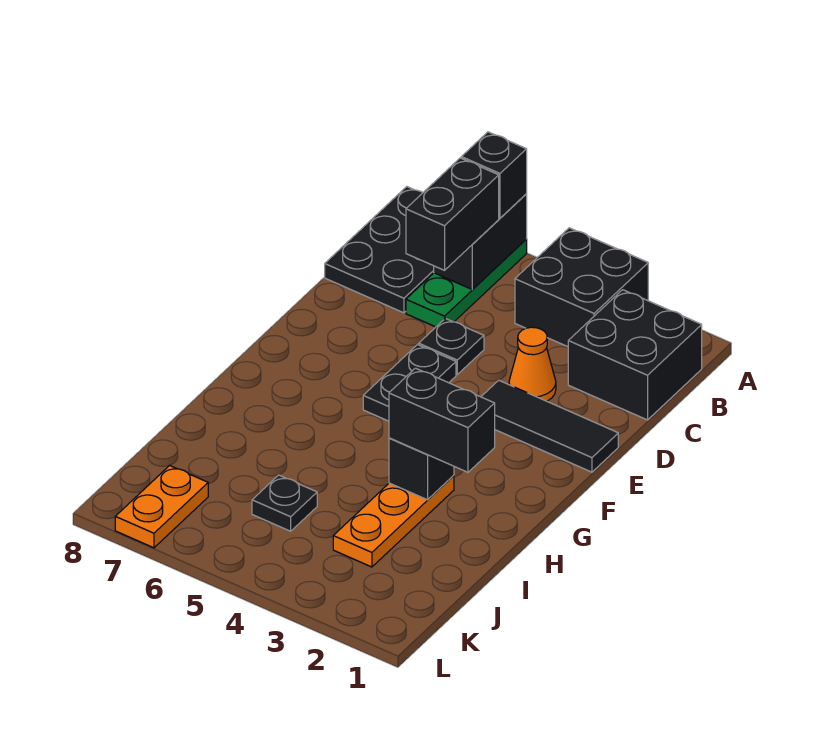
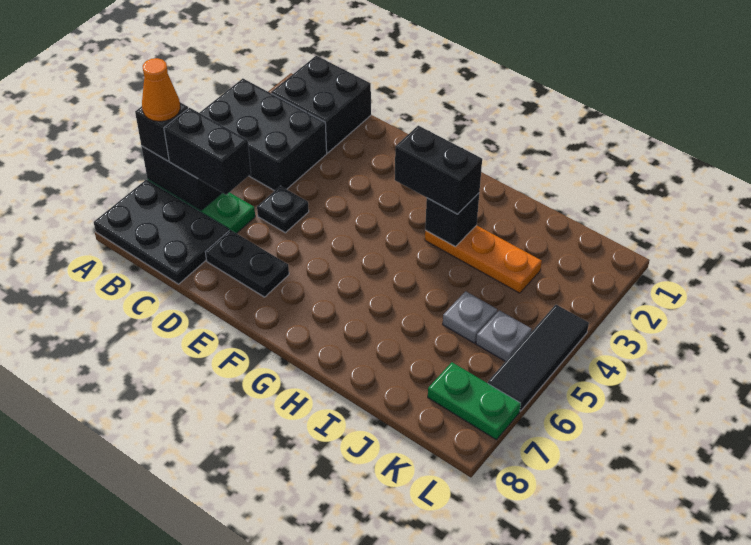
black brick A3:B4 level 1 -> black brick A3:C4 level 1
orange cone D3 level 1 -> orange cone A6 level 4
black tile E1:E3 level 1 -> black tile L4:L6 level 1
black plate E5:F5 level 1 -> black plate D7:E7 level 1
black brick H2:H3 level 3 -> black brick G3:H3 level 3
black plate J5 level 1 -> grey plate J5 level 1
none -> grey plate K5 level 1
orange plate K7:L7 level 1 -> green plate K7:L7 level 1

